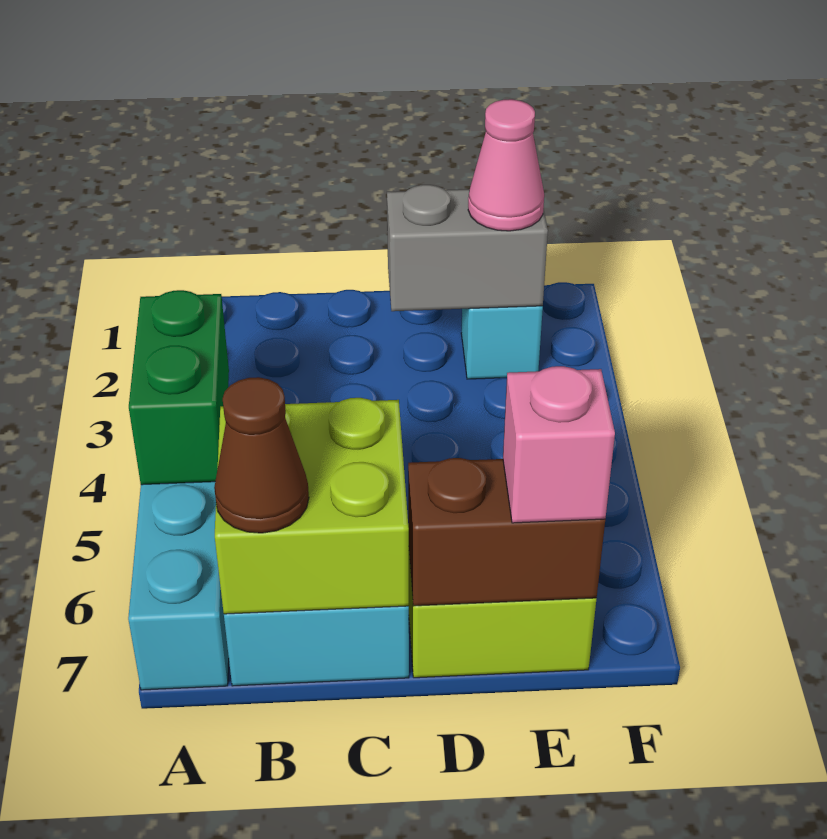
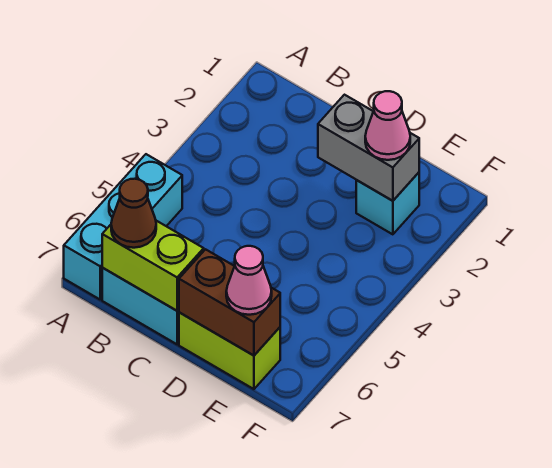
green brick A4:A5 level 2 -> none
lime brick B6:C7 level 2 -> lime brick B7:C7 level 2
pink brick E7 level 3 -> pink cone E7 level 3

